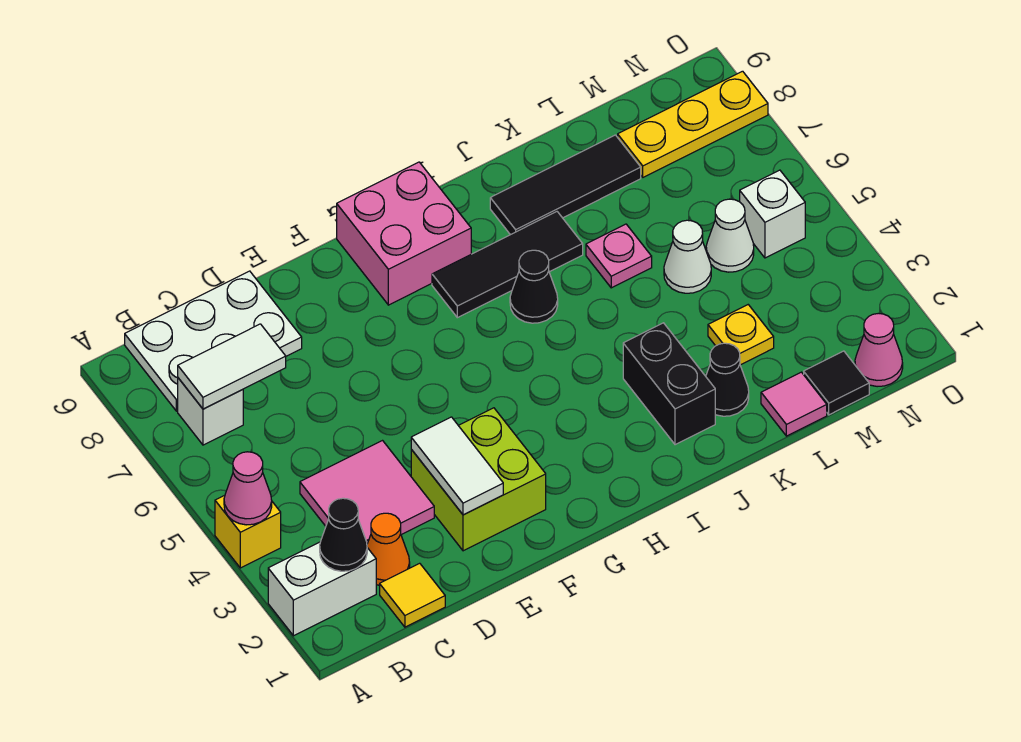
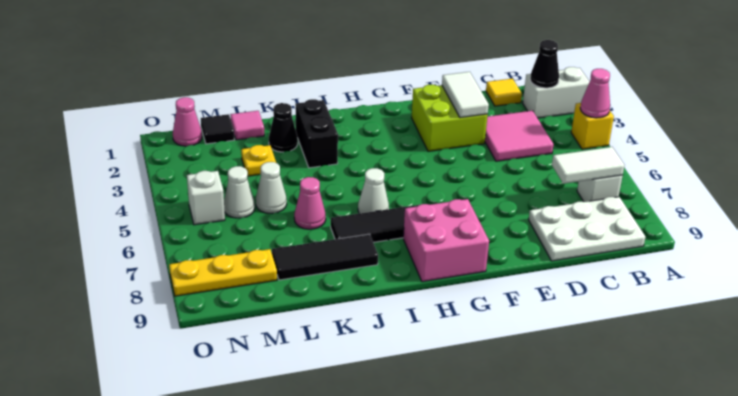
orange cone C2 level 1 -> none
black cone I6 level 1 -> white cone I6 level 1
pink plate K6 level 1 -> pink cone K6 level 1

